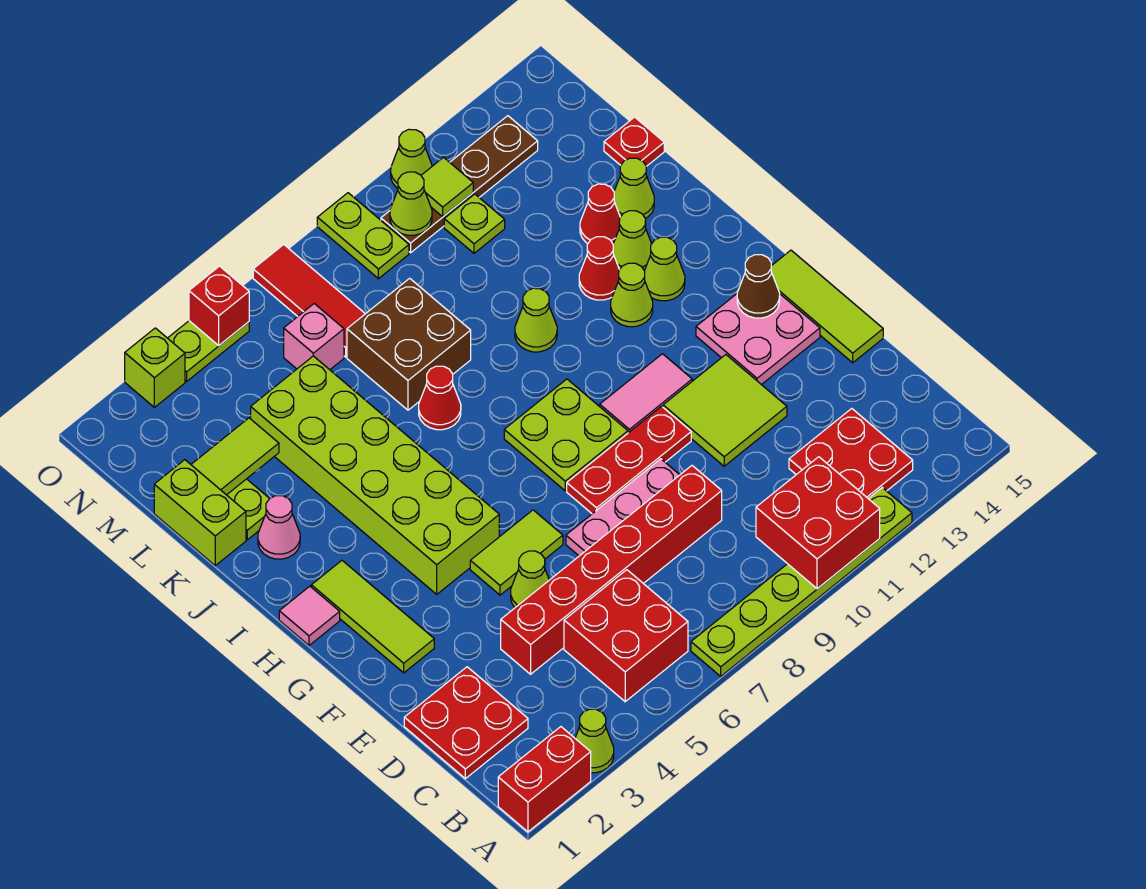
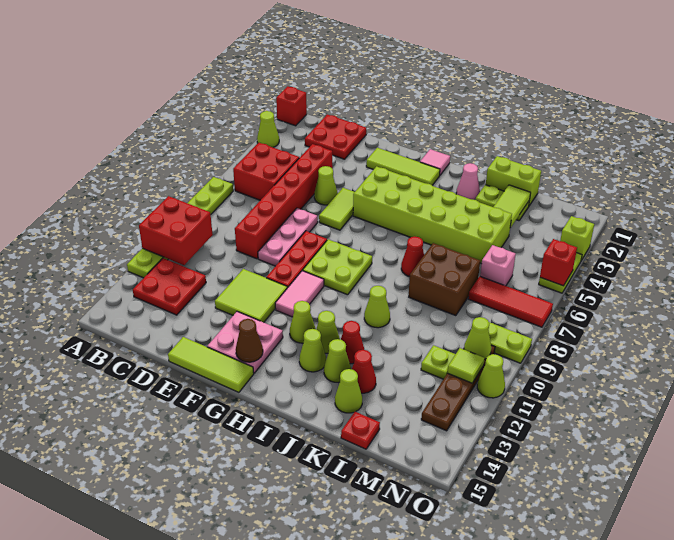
red brick A1:A2 level 1 -> red brick A1 level 1
none -> lime cone H12 level 1

